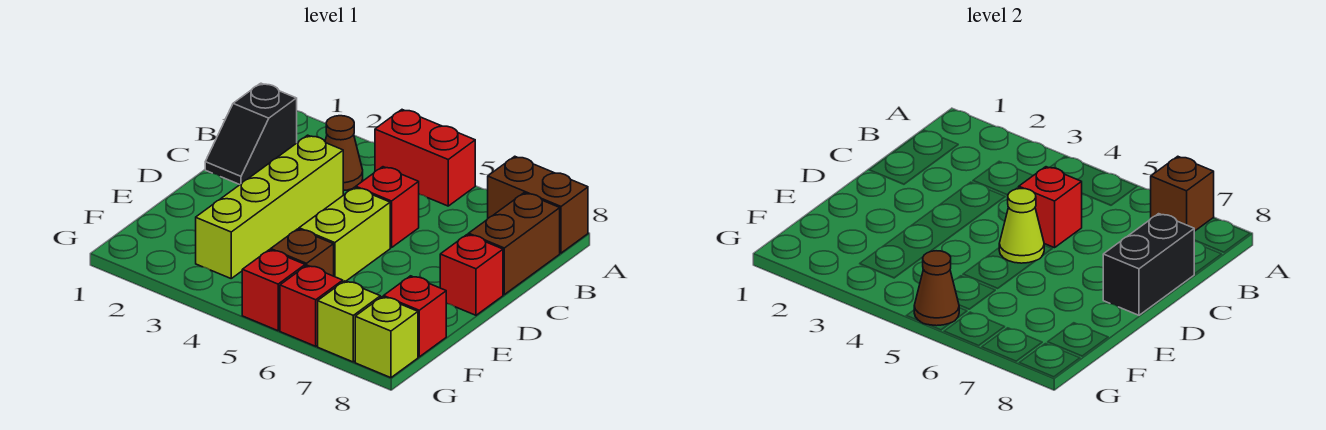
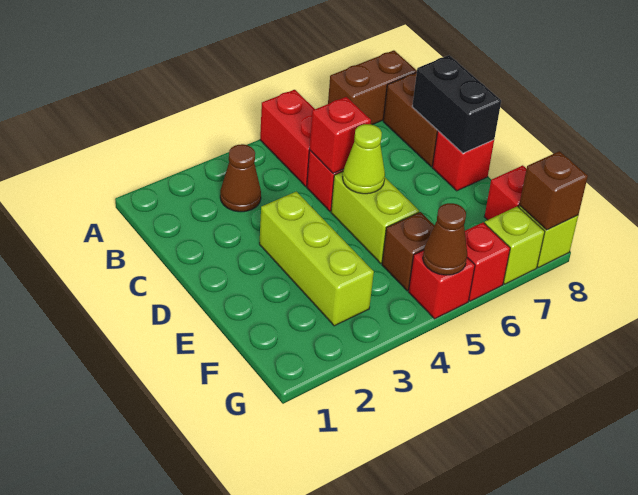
red brick A4:A5 level 1 -> red brick A5:B5 level 1
brown brick A7 level 2 -> brown brick G8 level 2
black slope B1:C1 level 1 top B -> none
lime brick C3:F3 level 1 -> lime brick D3:F3 level 1

